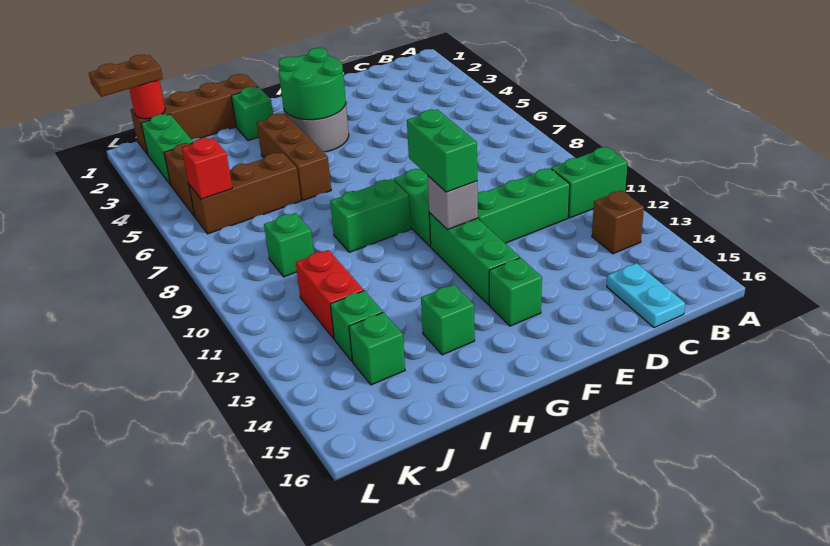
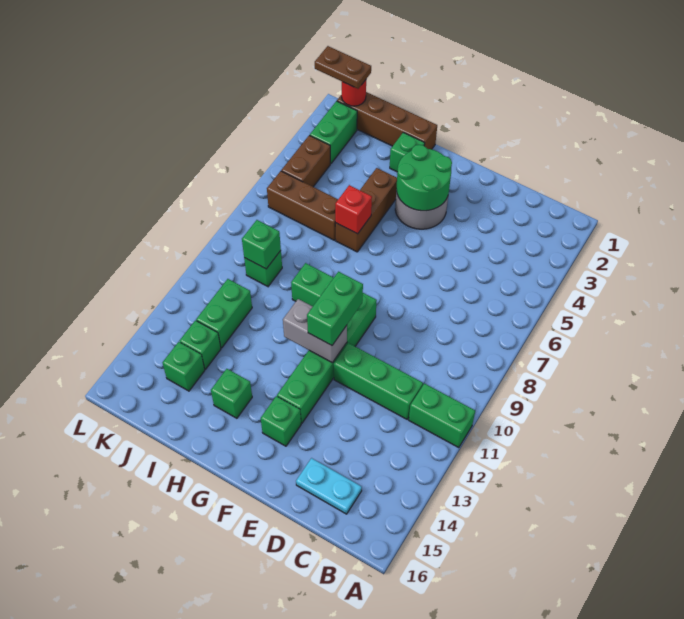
brown brick B13 level 1 -> none
cyan plate C15:C16 level 1 -> cyan plate C15:D15 level 1
grey brick F11 level 2 -> grey brick F11:G11 level 2
none -> green brick J9 level 2
red brick J11:J12 level 1 -> green brick J11:J12 level 1
red brick K6 level 2 -> red brick H6 level 2

